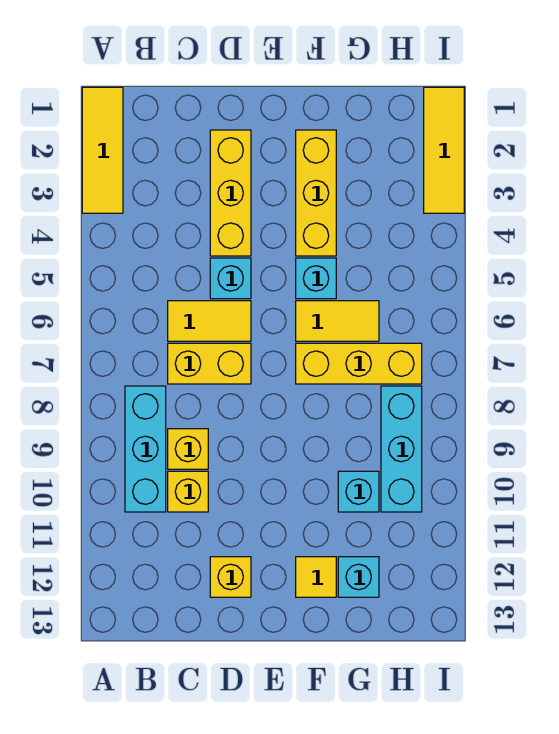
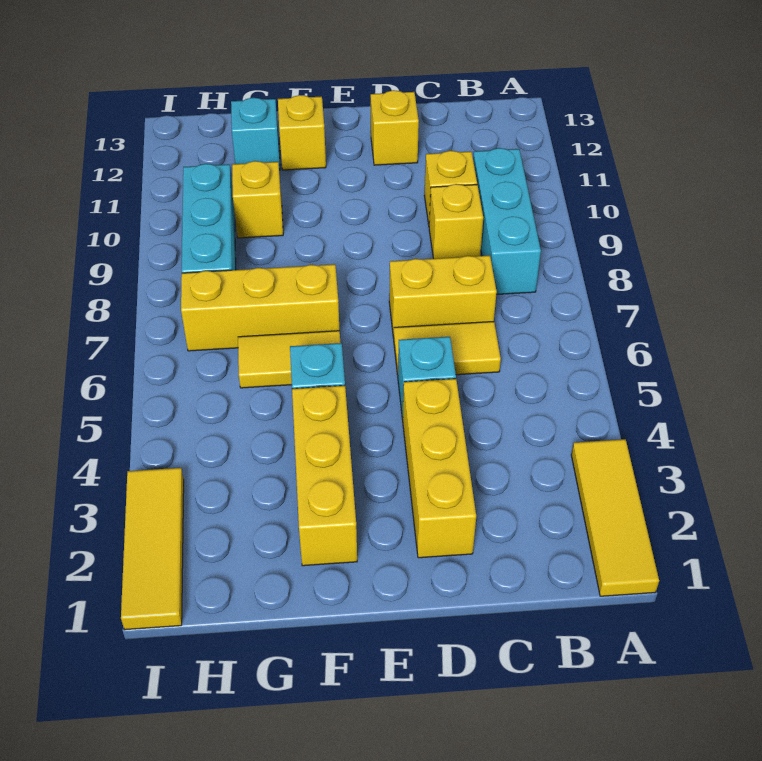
yellow tile F12 level 1 -> yellow brick F12 level 1
cyan brick G10 level 1 -> yellow brick G10 level 1

